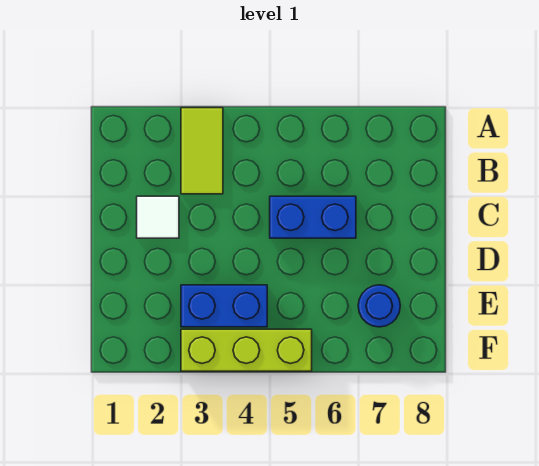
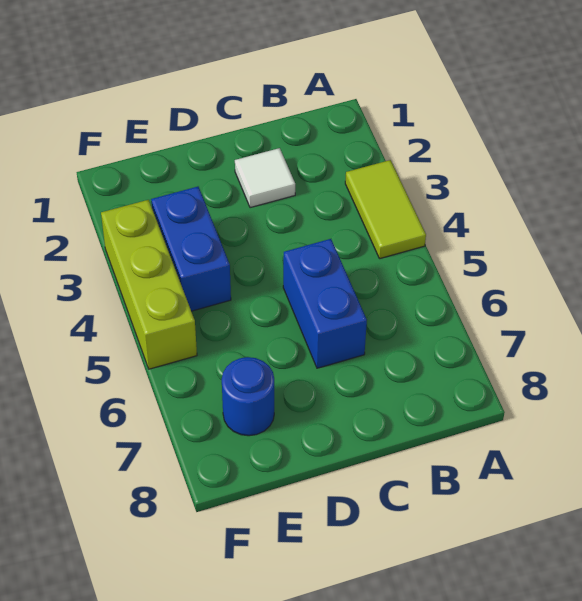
lime tile A3:B3 level 1 -> lime tile A3:A4 level 1

